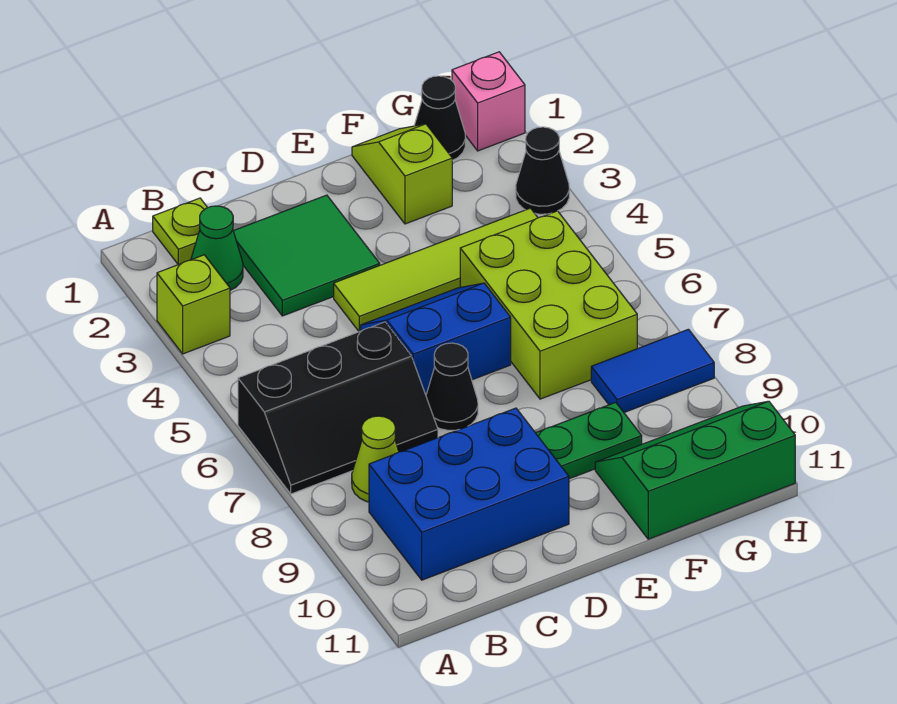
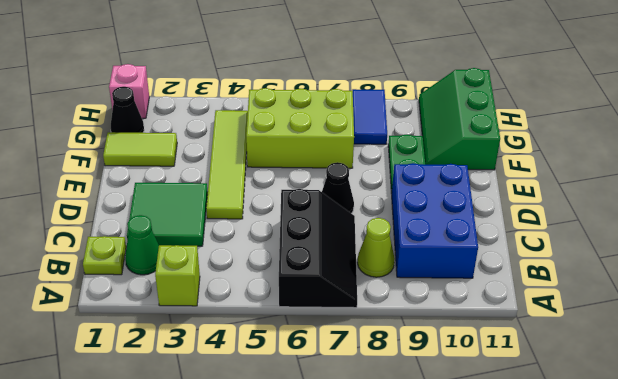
blue slope D5:E6 level 1 top 6 -> none
lime slope F1:F2 level 1 top 2 -> lime tile F1:F2 level 1
black cone H3 level 1 -> none

